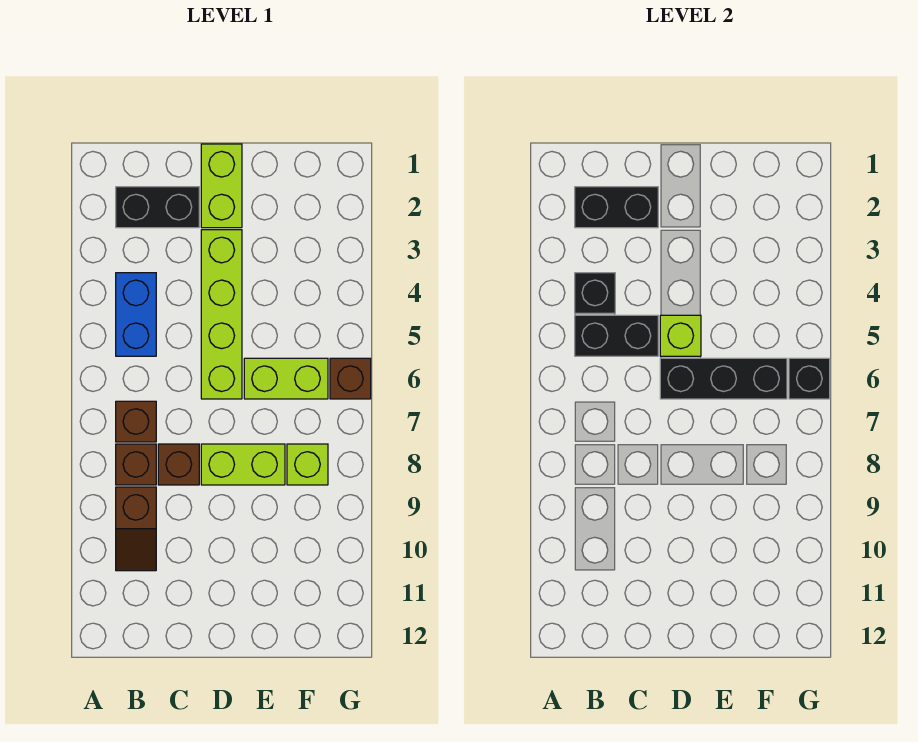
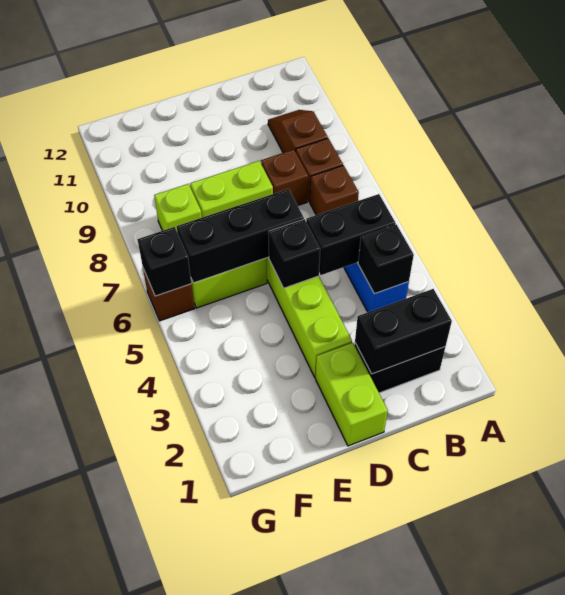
lime brick D5 level 2 -> black brick D5 level 2

